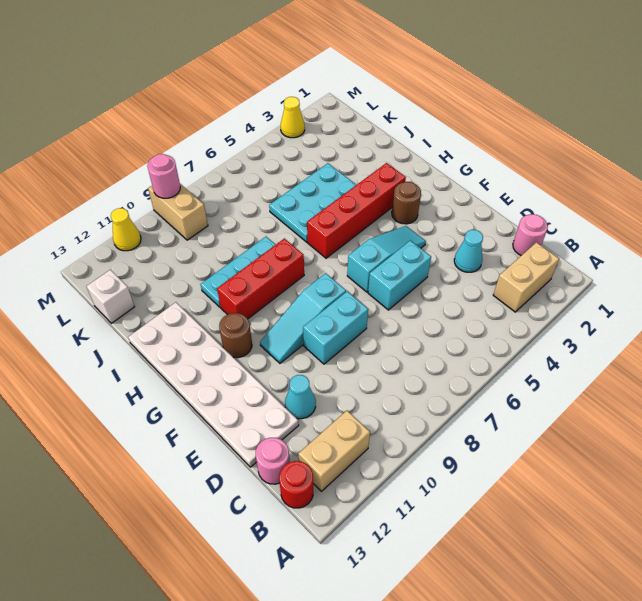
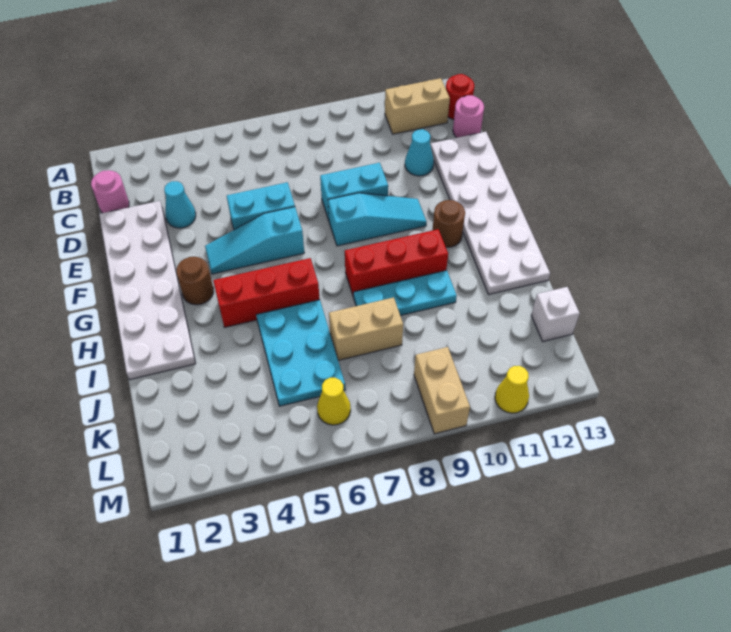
tan brick B2:B3 level 1 -> tan brick J7:J8 level 1
none -> white plate D1:I2 level 1
red brick H3:H6 level 1 -> red brick H4:H6 level 1
cyan plate I4:J6 level 1 -> cyan plate I5:K6 level 1
yellow cone M3 level 1 -> yellow cone L6 level 1
pink round brick M9 level 2 -> none

